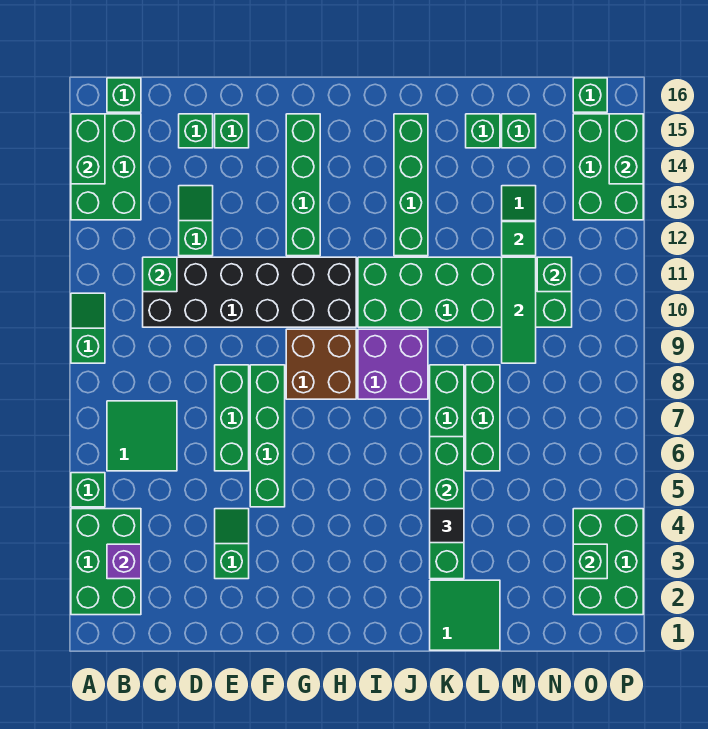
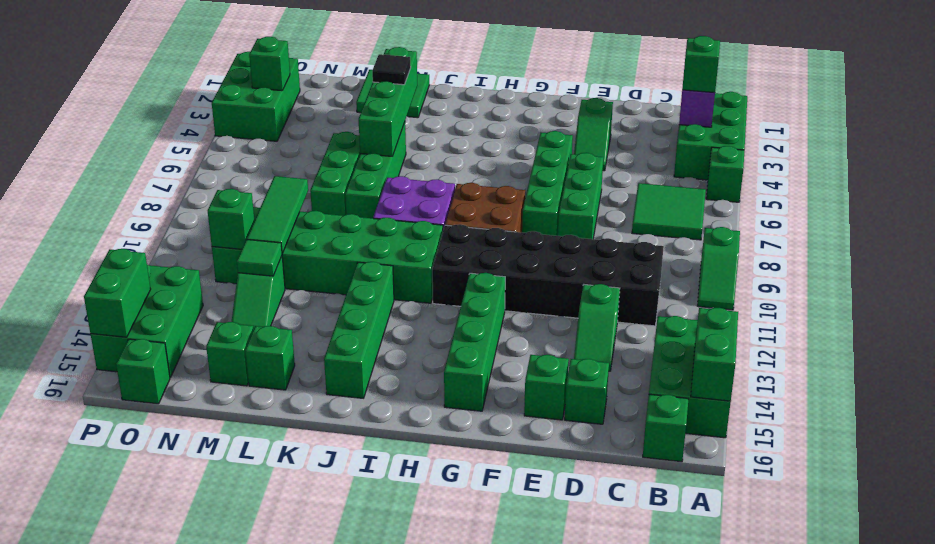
green brick C11 level 2 -> green brick B3 level 3

